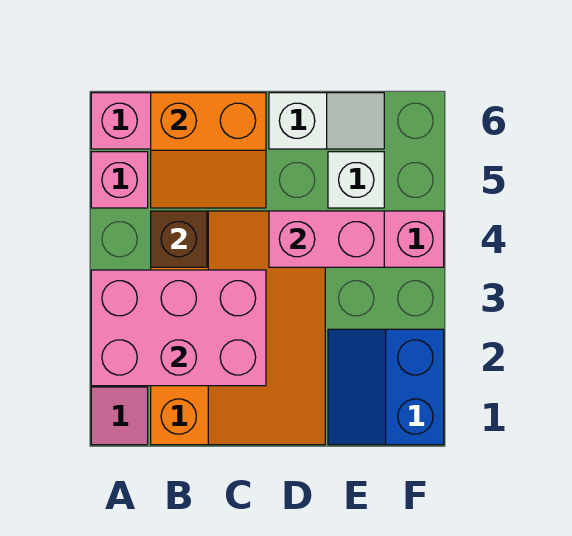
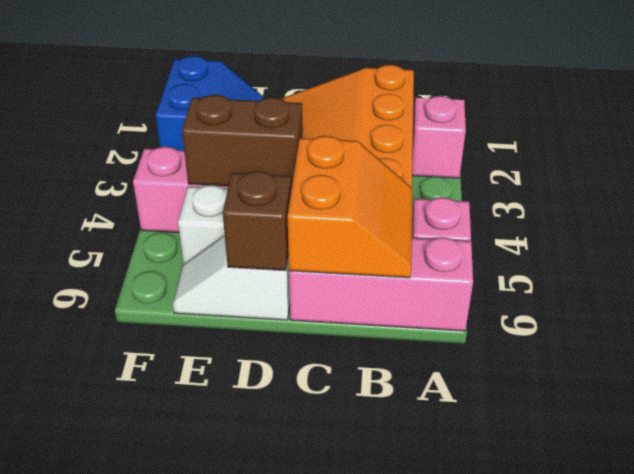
pink brick A2:C3 level 2 -> none
brown brick B4 level 2 -> brown brick D6 level 2
orange slope B5:C6 level 2 top 6 -> orange slope B5:C6 level 2 top C
pink brick D4:E4 level 2 -> brown brick D4:E4 level 2

